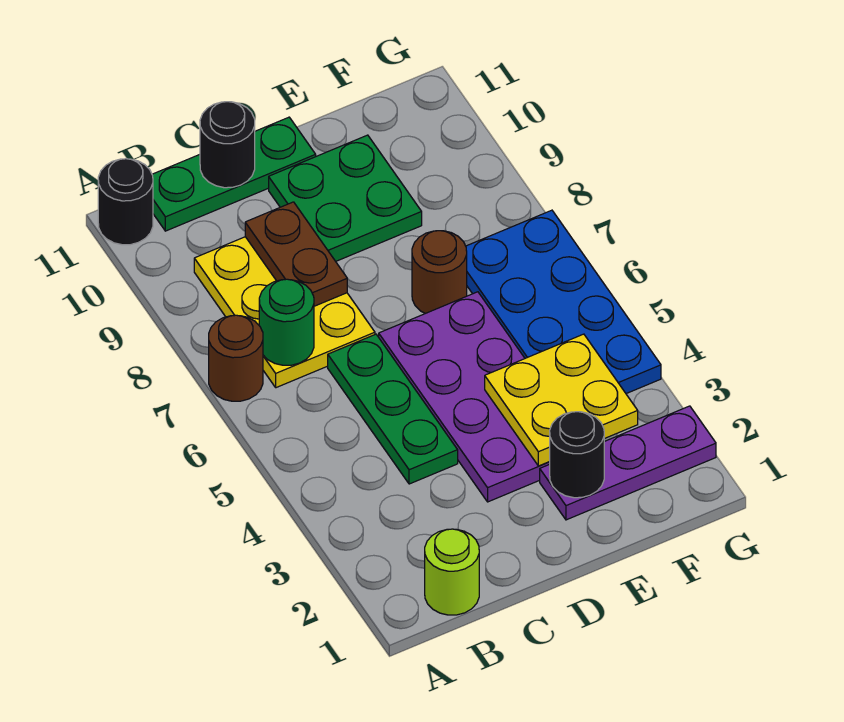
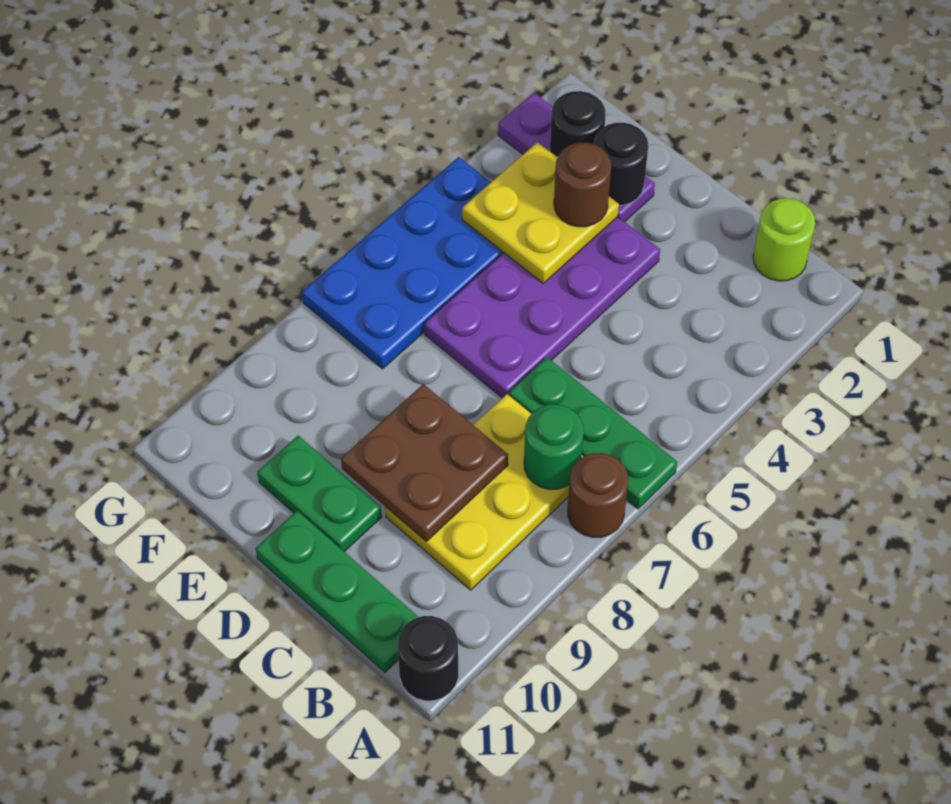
green plate C4:C6 level 1 -> green plate A6:C6 level 1
brown plate C8:C9 level 2 -> brown plate C8:D9 level 2
black round brick C11 level 2 -> black round brick F2 level 2
green plate D9:E10 level 1 -> green plate D10:E10 level 1
brown round brick E7 level 1 -> brown round brick E3 level 3

